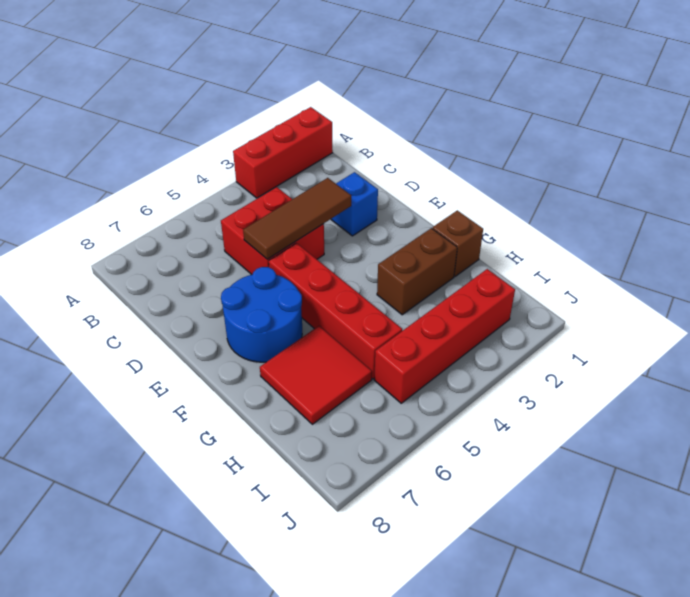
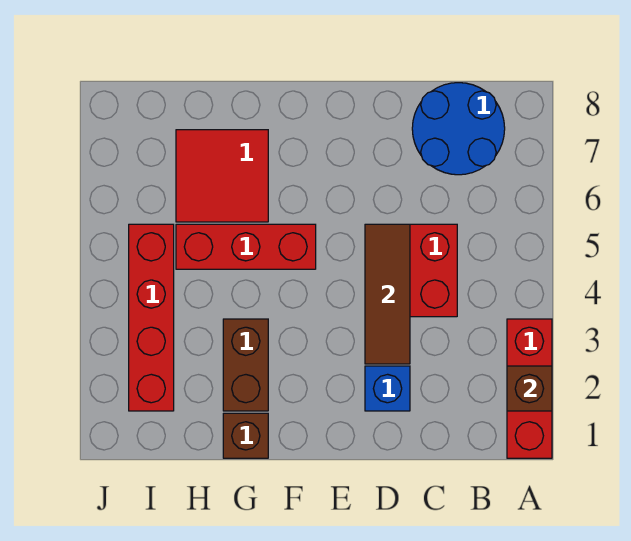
none -> brown brick A2 level 2
red brick E5:H5 level 1 -> red brick F5:H5 level 1
blue round brick E6:F7 level 1 -> blue round brick B7:C8 level 1

